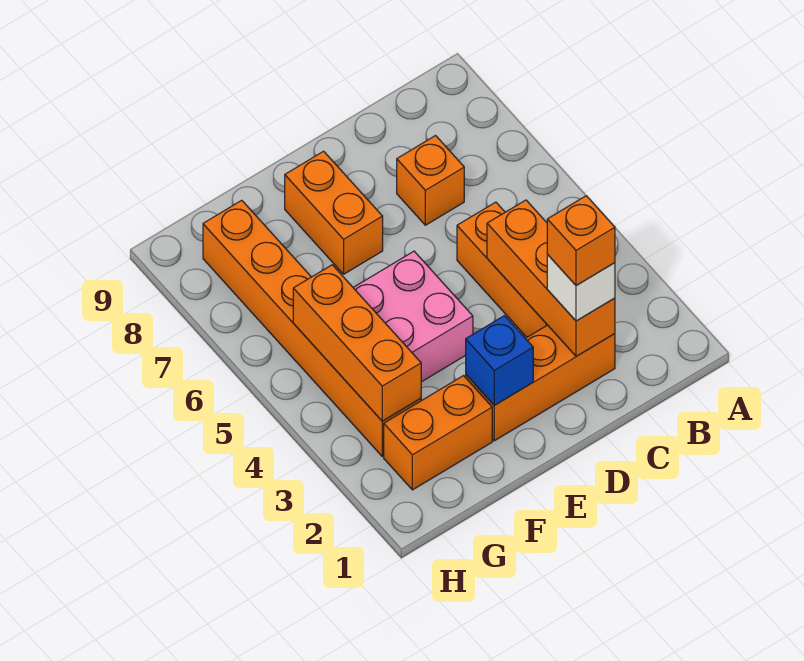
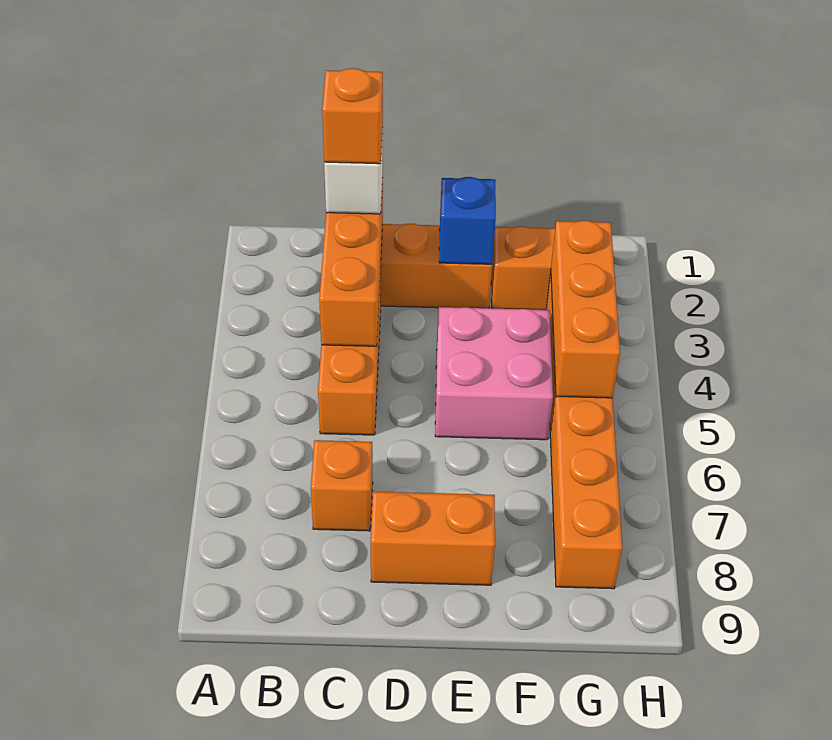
orange brick E7:E8 level 1 -> orange brick D8:E8 level 1

